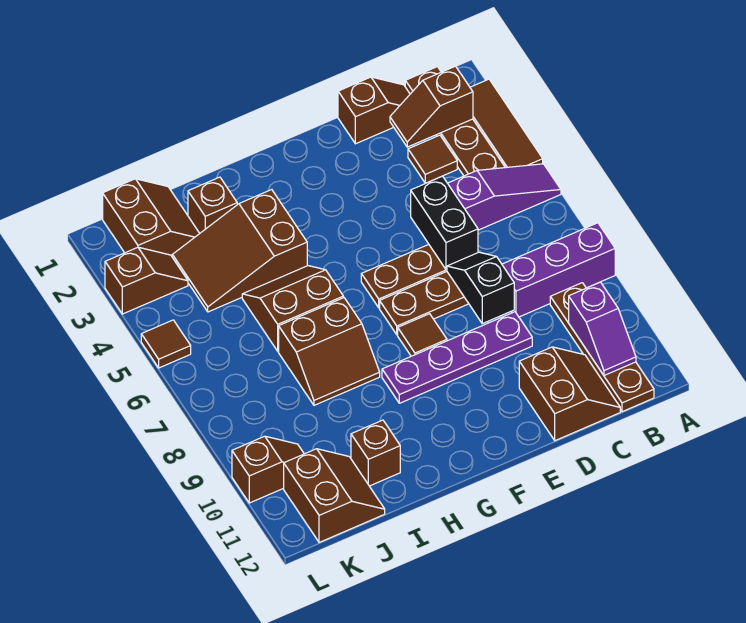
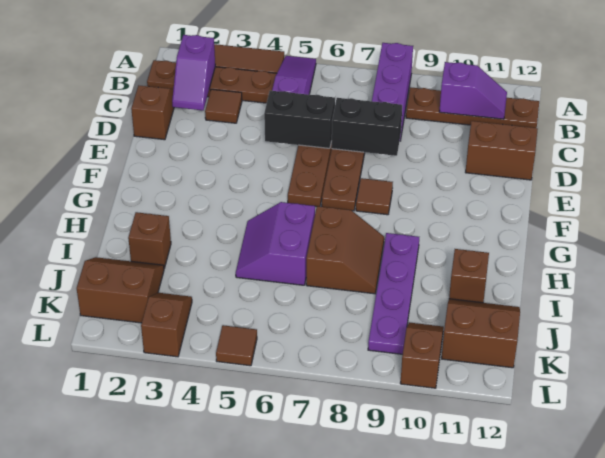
brown slope B2:C2 level 2 top B -> purple slope B2:C2 level 2 top B
black slope D7:D8 level 2 top 8 -> black brick D7:D8 level 2
purple plate D9:G9 level 1 -> purple plate H9:K9 level 1
brown slope H3:J4 level 1 top H -> none
brown slope H5:I6 level 1 top 6 -> purple slope H5:I6 level 1 top 6

